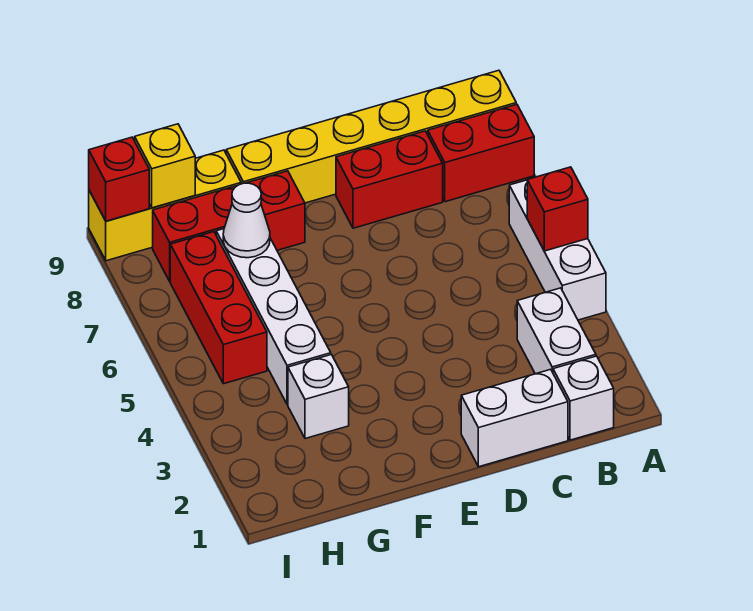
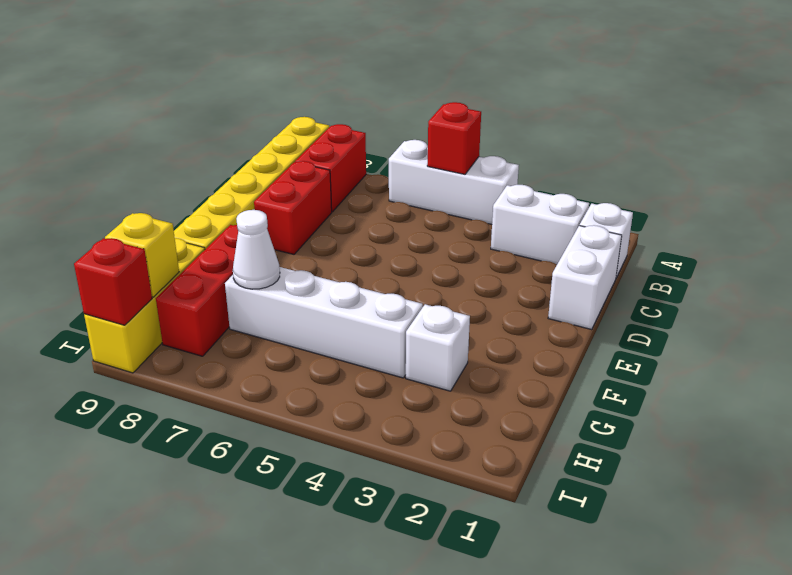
red brick H5:H7 level 1 -> none

